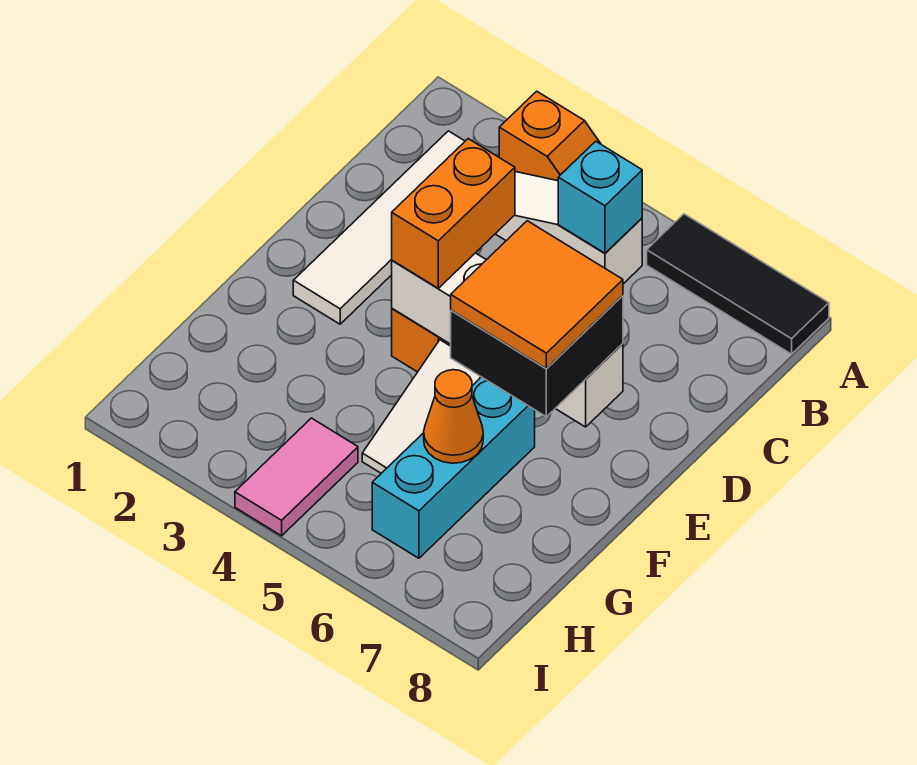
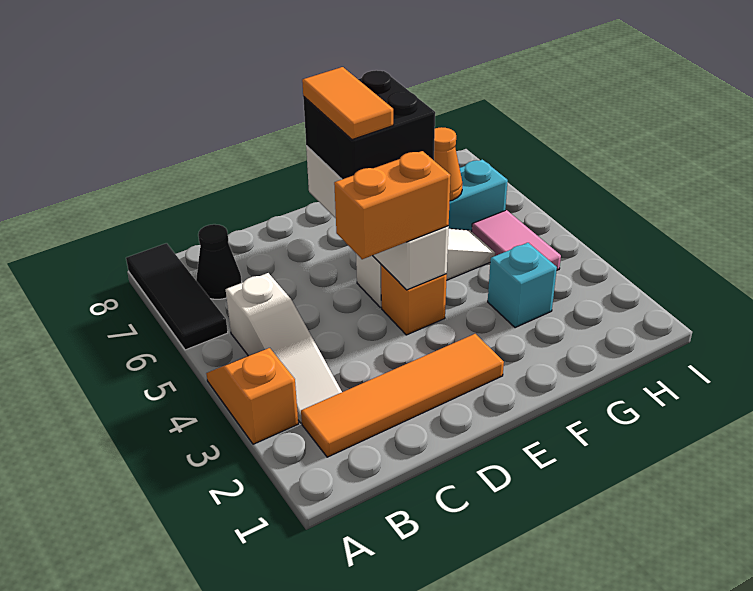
white tile B2:E2 level 1 -> orange tile B2:E2 level 1
cyan brick B5 level 2 -> cyan brick G3 level 1
none -> black cone B7 level 1
orange tile E6:F7 level 4 -> orange tile E6:E7 level 4
pink tile H4:I4 level 1 -> pink tile H4:H5 level 1

